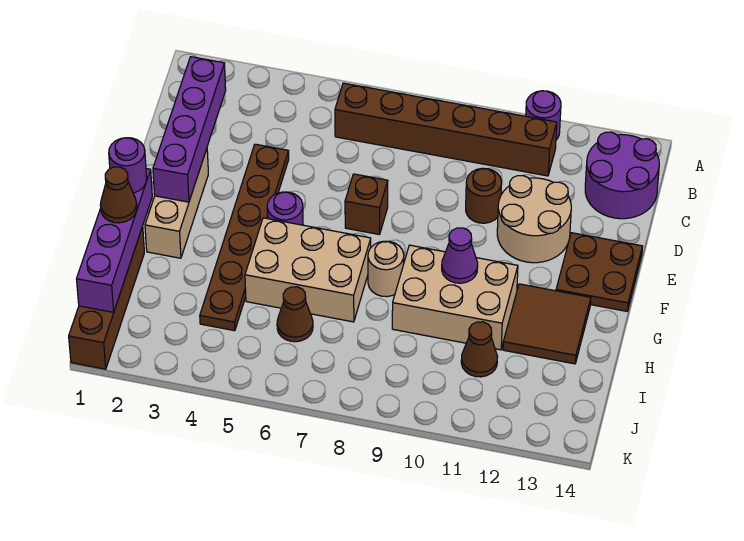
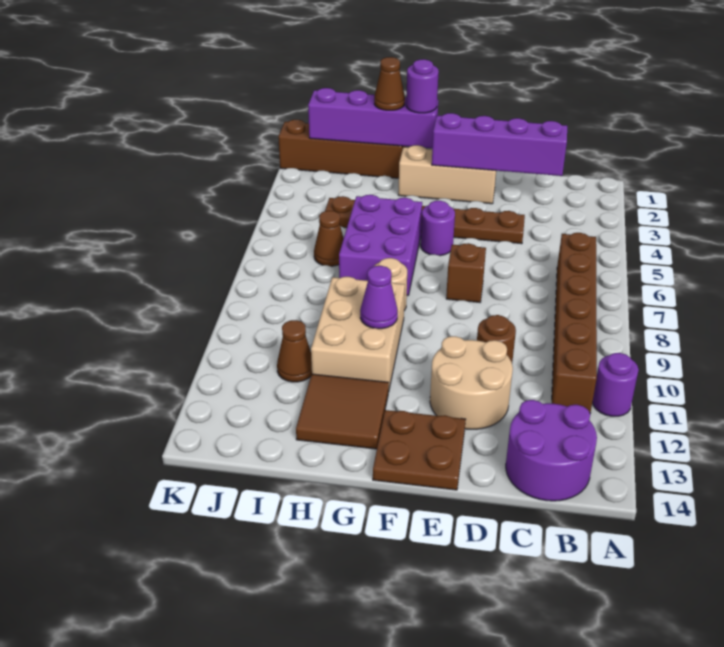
tan brick G5:H7 level 1 -> purple brick G5:H7 level 1

